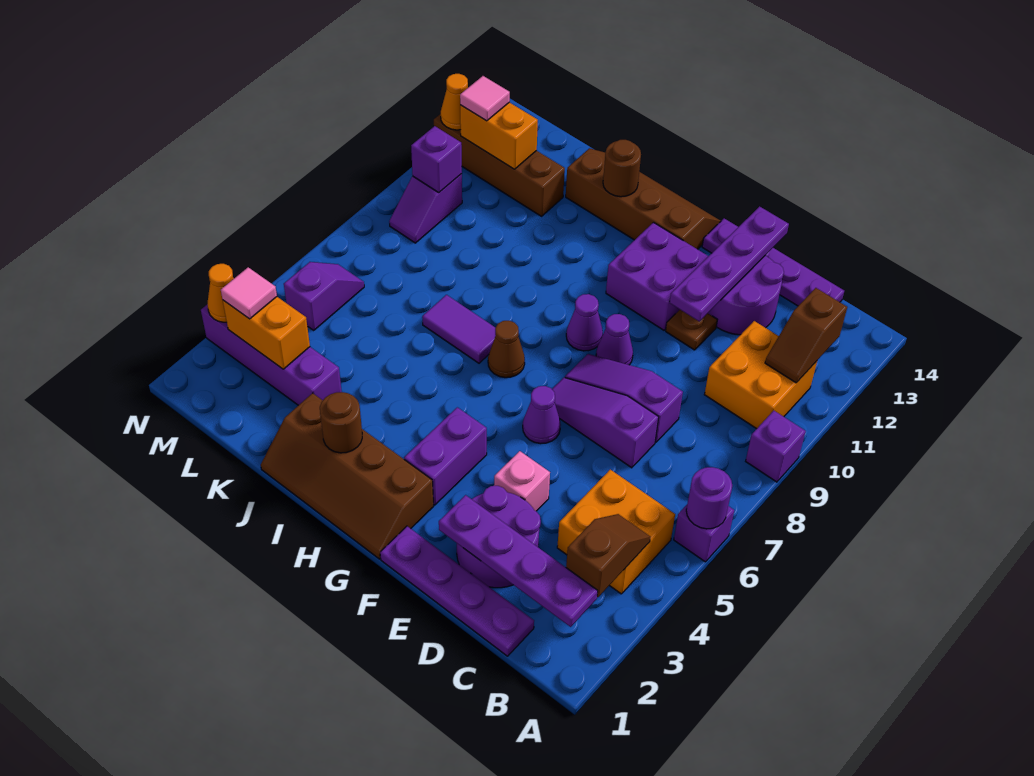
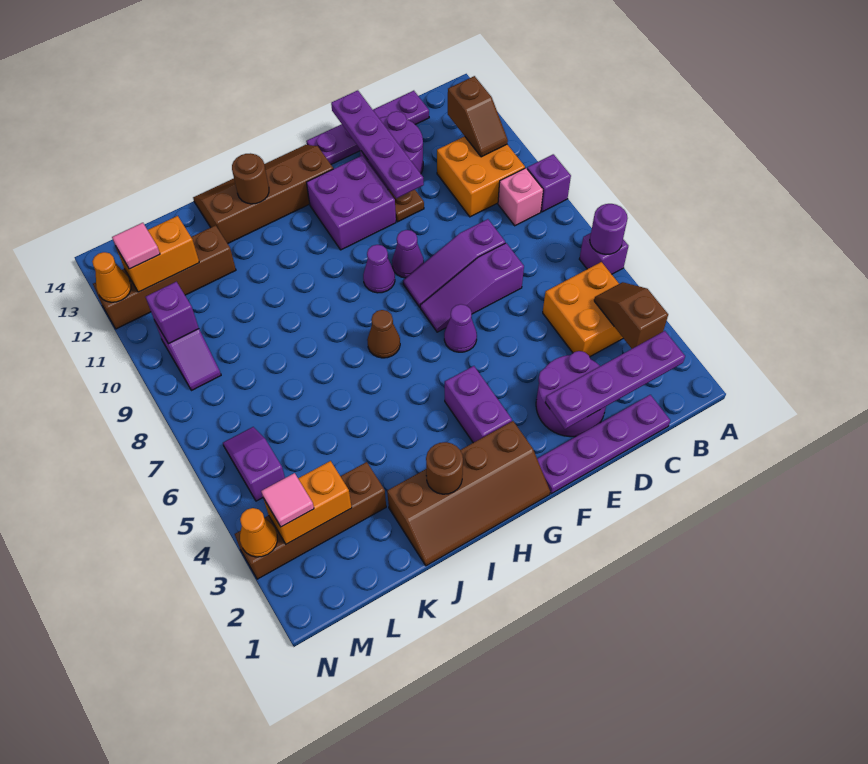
pink brick E4 level 1 -> pink brick B9 level 1
purple tile I7:J7 level 1 -> none
purple brick K3:N3 level 1 -> brown brick K3:N3 level 1

